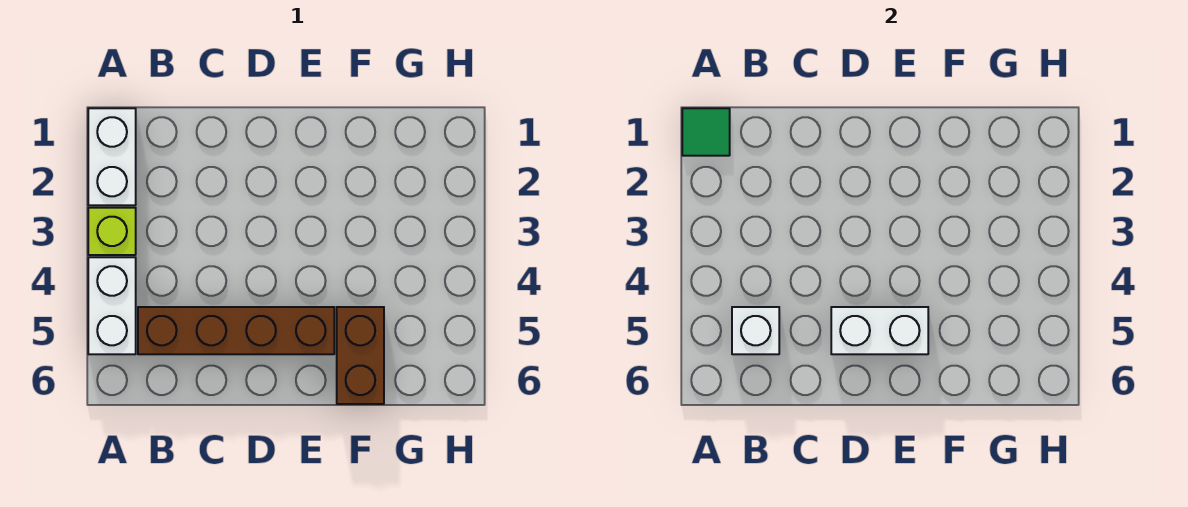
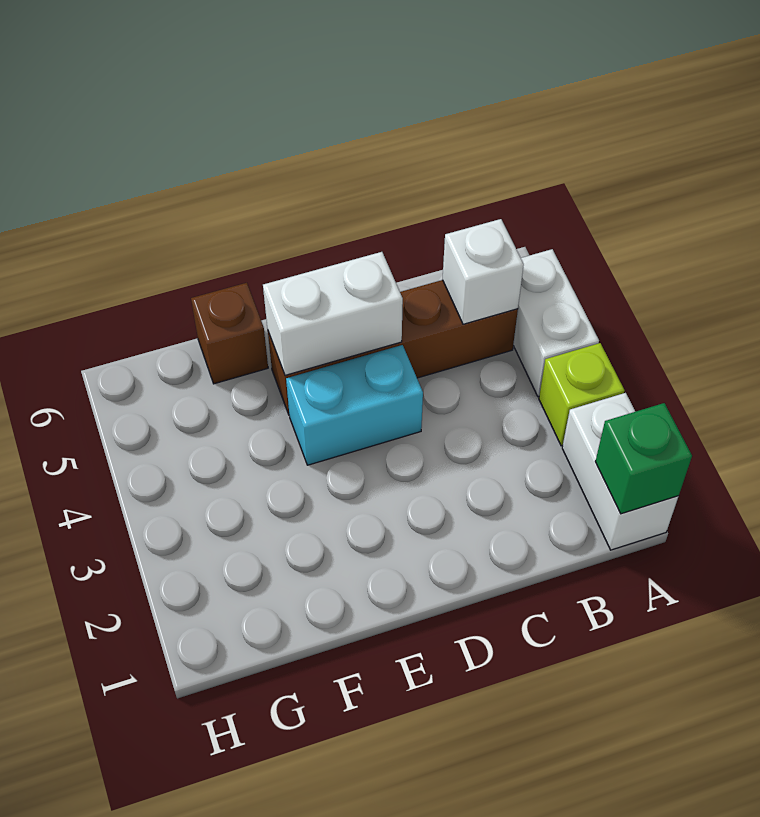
green tile A1 level 2 -> green brick A1 level 2
none -> cyan brick D4:E4 level 1
brown brick F5:F6 level 1 -> brown brick F6 level 1

